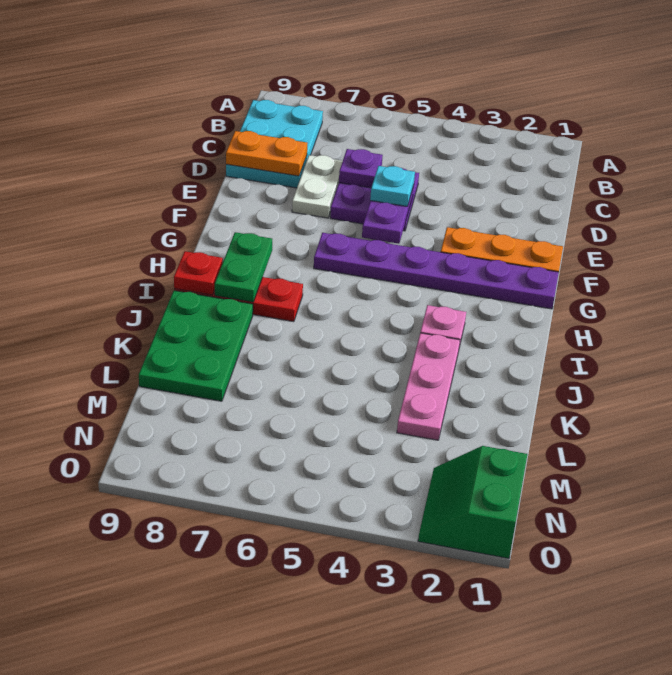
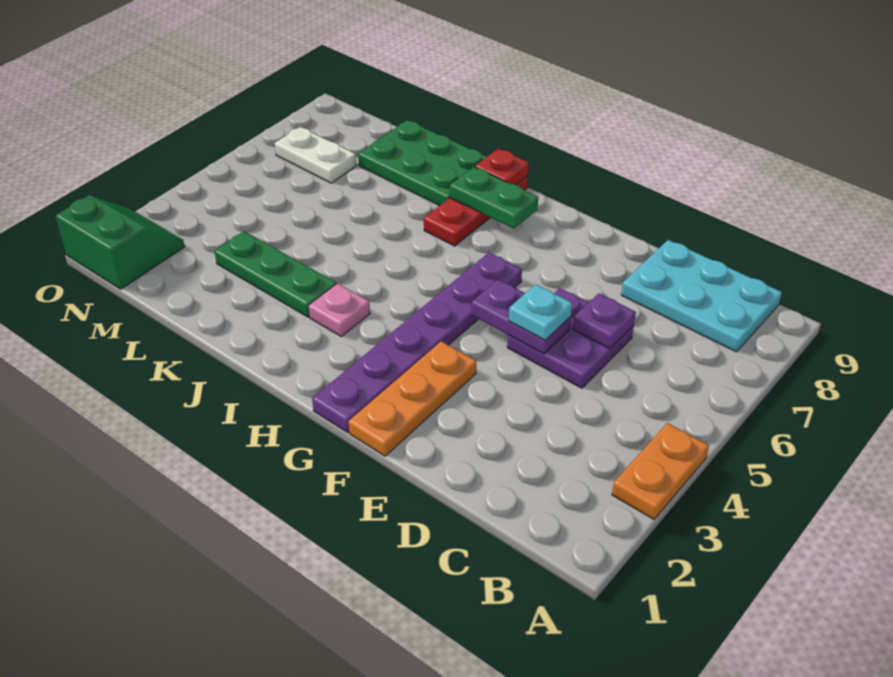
white plate D7:E7 level 1 -> white plate M7:N7 level 1
orange plate D8:D9 level 2 -> orange plate A3:A4 level 1
pink plate J3:L3 level 1 -> green plate J3:L3 level 1

